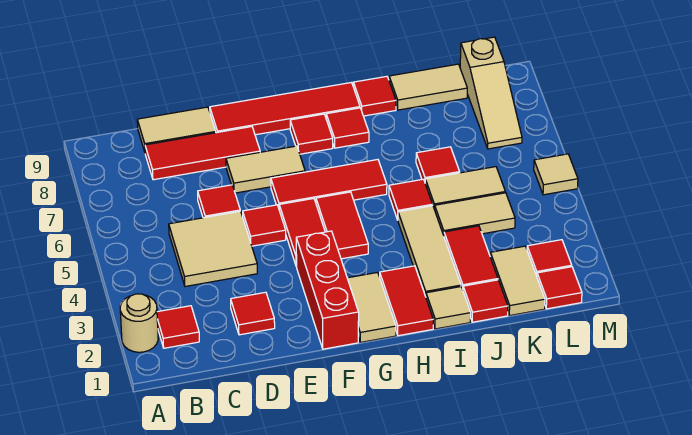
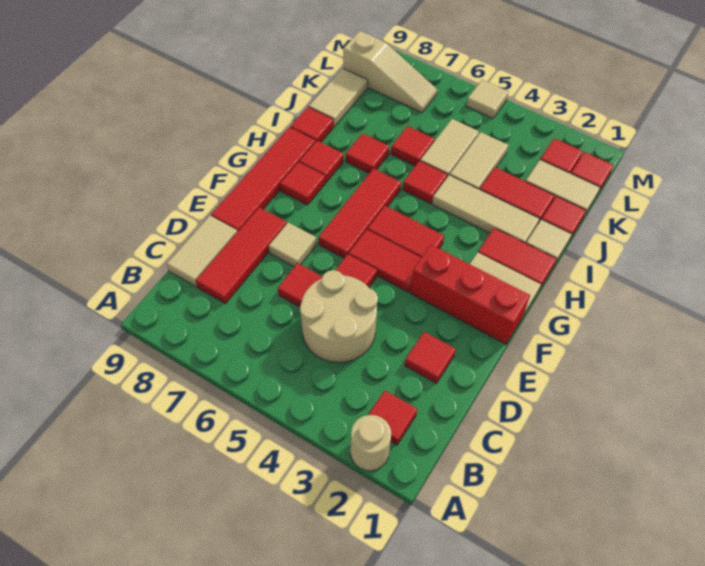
tan tile C4:D5 level 1 -> tan round brick C4:D5 level 1
tan tile E7:F7 level 1 -> tan tile E7 level 1
none -> red tile I7 level 1

